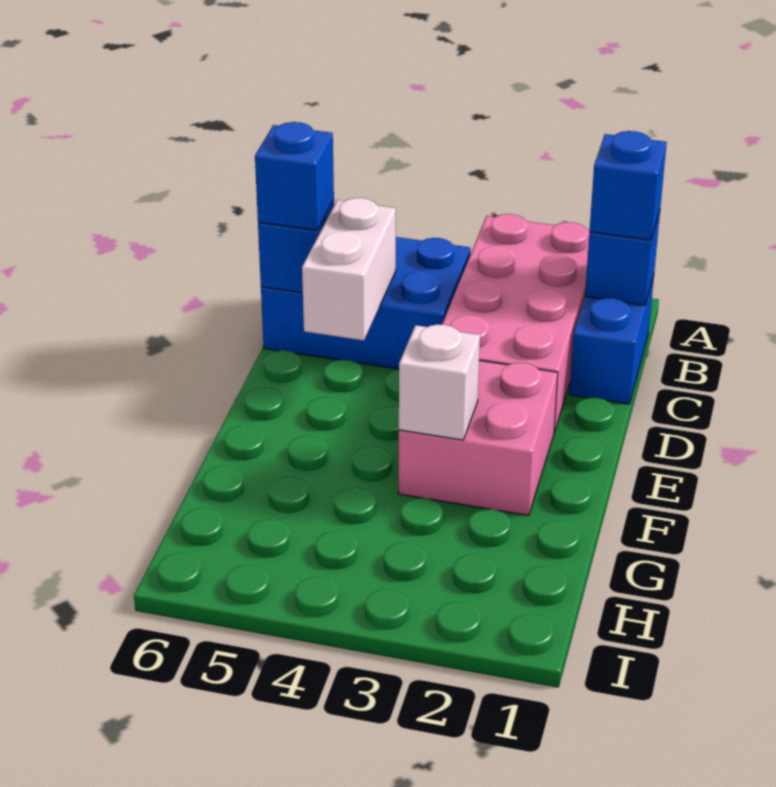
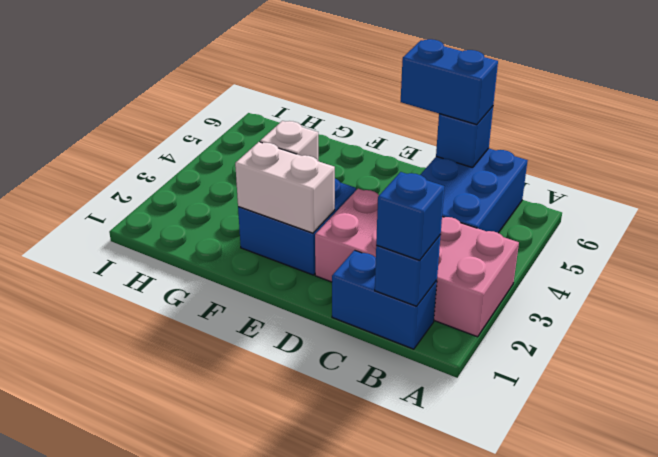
white brick C5:D5 level 2 -> white brick E2:F2 level 2
blue brick C6 level 3 -> blue brick C6:D6 level 3
pink brick E2:F3 level 1 -> blue brick E2:F3 level 1

